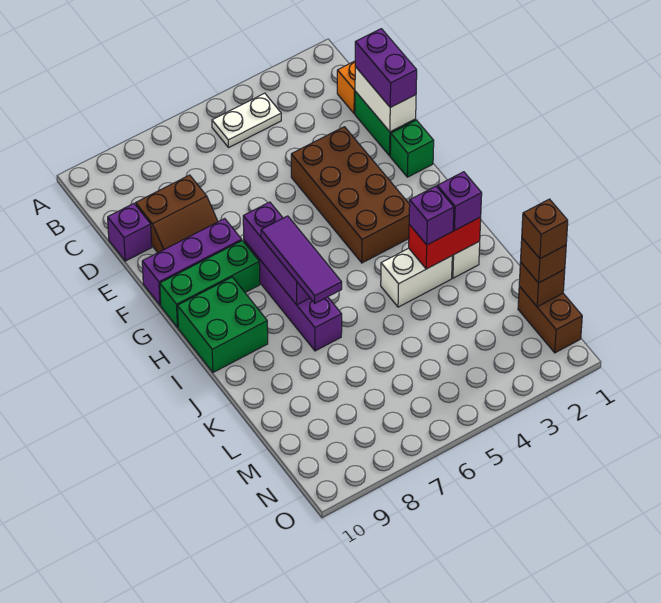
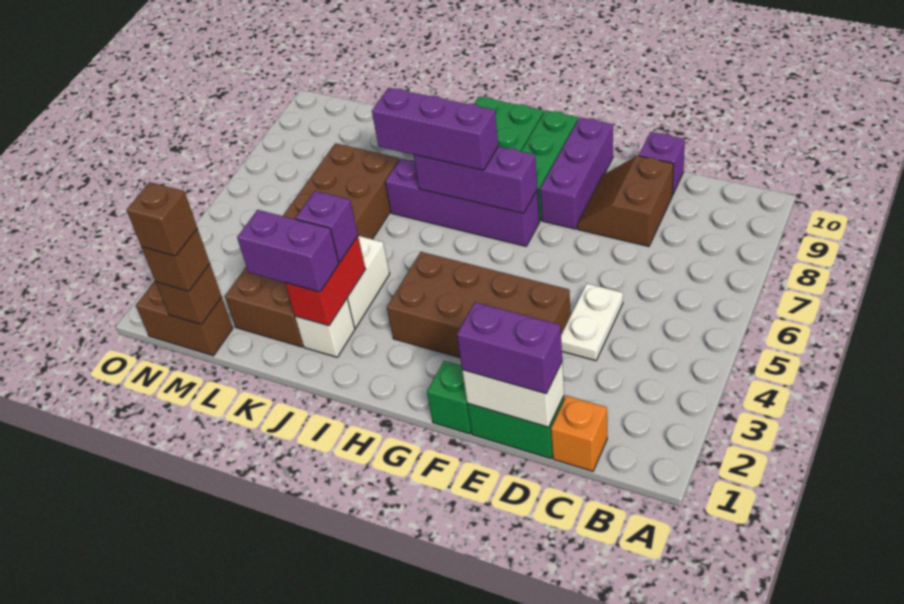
white plate B4:B5 level 1 -> white plate D4:D5 level 1
purple tile H7:J7 level 3 -> purple brick H7:J7 level 3
purple brick J2 level 3 -> purple brick J2:K2 level 3
none -> brown brick K2:L7 level 1

